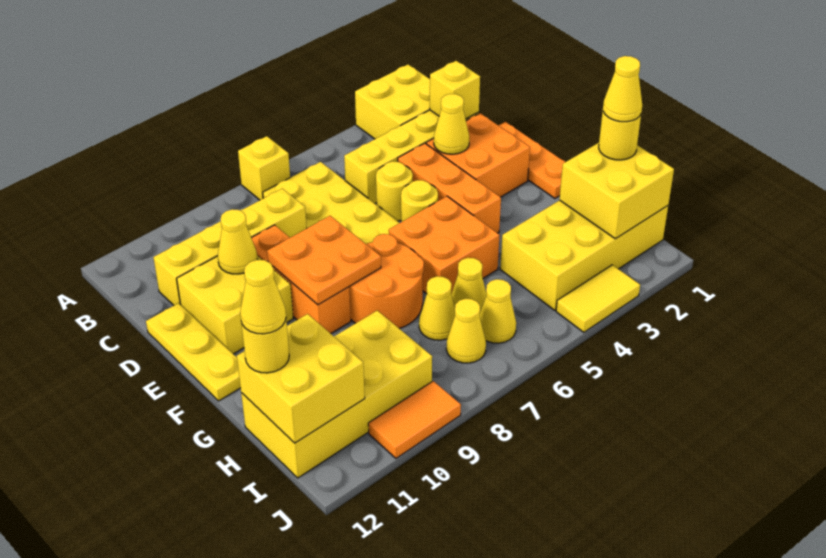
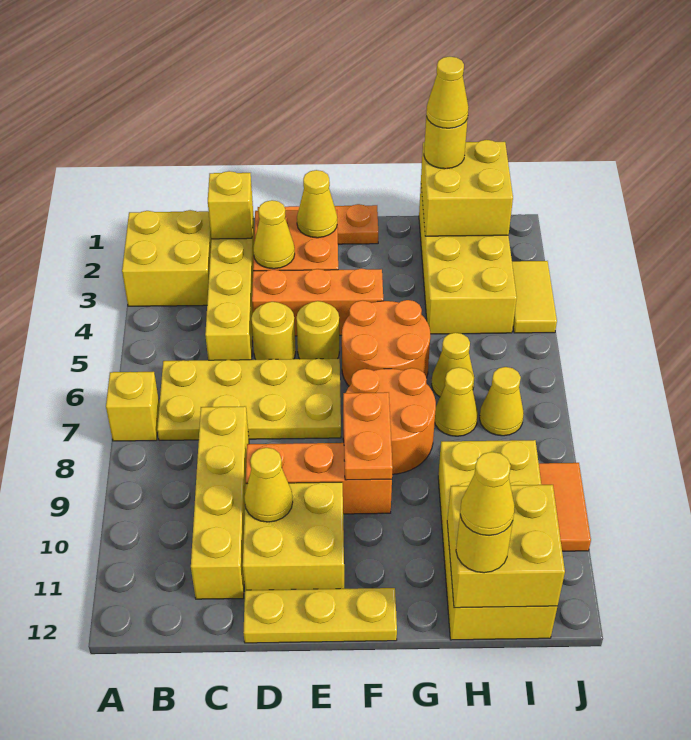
orange plate E8:F9 level 2 -> orange plate F8:F9 level 2
orange brick F5:G6 level 1 -> orange round brick F5:G6 level 1
yellow cone I6 level 1 -> yellow cone E2 level 2

